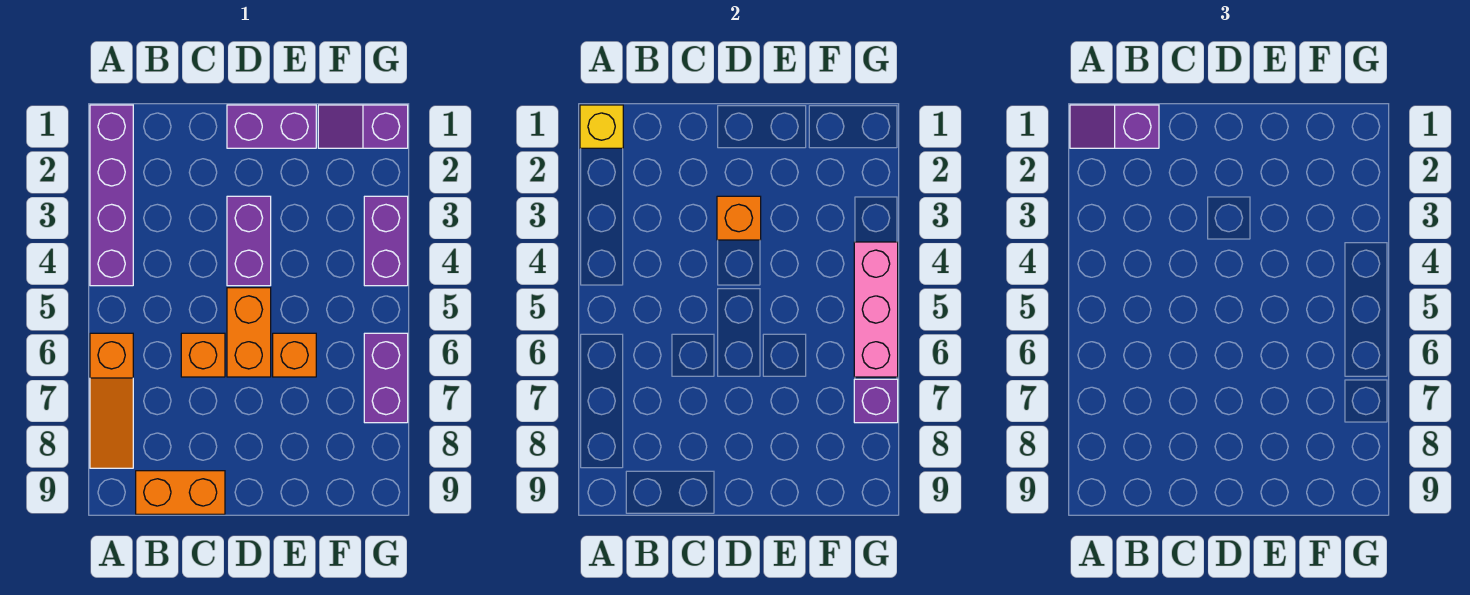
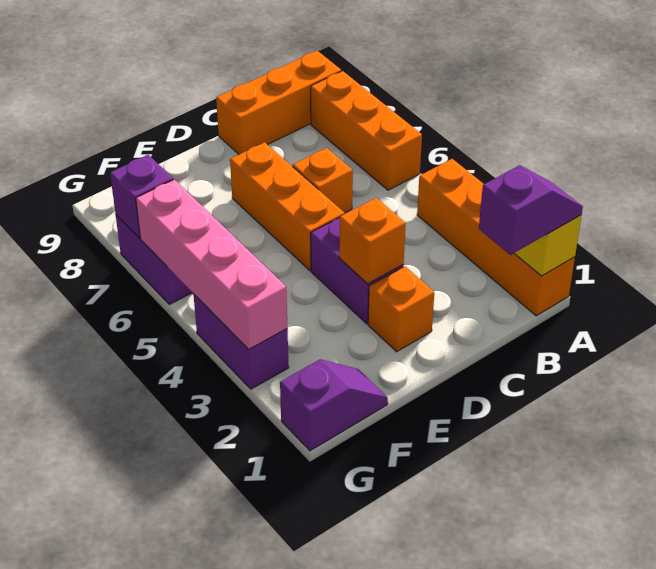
purple brick A1:A4 level 1 -> orange brick A1:A4 level 1
orange slope A6:A8 level 1 top 6 -> orange brick A6:A8 level 1
orange brick B9:C9 level 1 -> orange brick A9:C9 level 1
purple brick D1:E1 level 1 -> none
orange brick D5:D6 level 1 -> orange brick D5:D7 level 1
orange brick E6 level 1 -> orange brick D2 level 1
pink brick G4:G6 level 2 -> pink brick G3:G6 level 2

